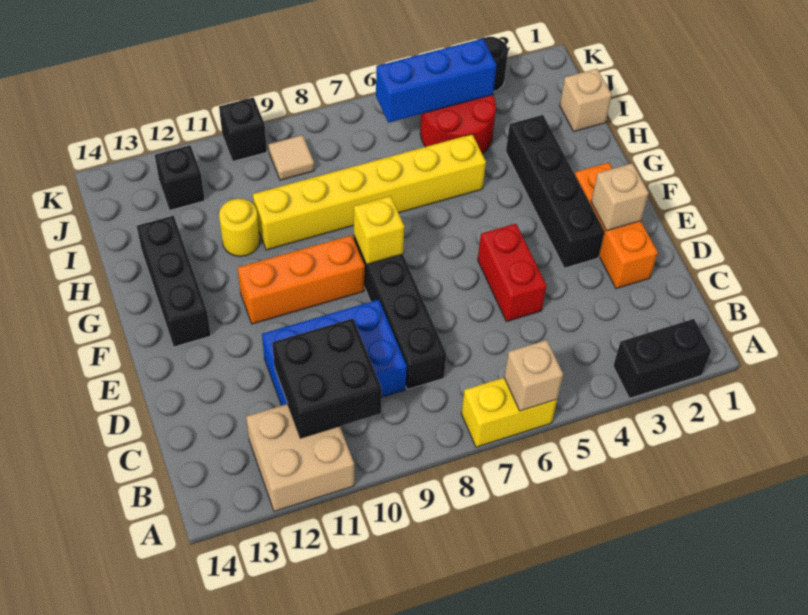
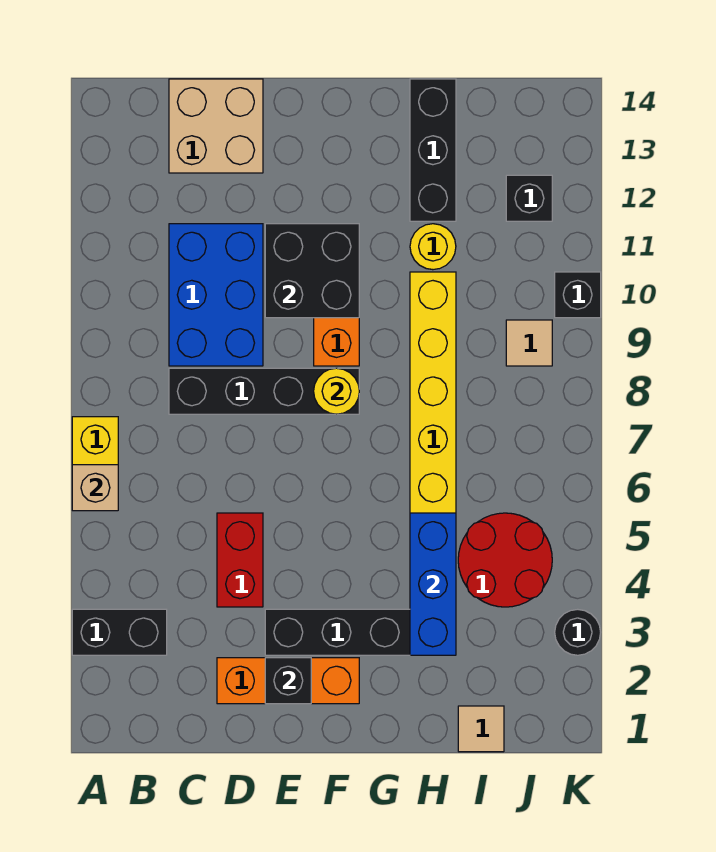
black brick A2:A3 level 1 -> black brick A3:B3 level 1
tan brick A11:B12 level 1 -> tan brick C13:D14 level 1
black brick B10:C11 level 2 -> black brick E10:F11 level 2
red brick D5:E5 level 1 -> red brick D4:D5 level 1
tan brick E2 level 2 -> black brick E2 level 2
yellow brick F8 level 2 -> yellow round brick F8 level 2
black brick F13:H13 level 1 -> black brick H12:H14 level 1
tan brick I1 level 1 -> tan tile I1 level 1
blue brick J4:J6 level 2 -> blue brick H3:H5 level 2

